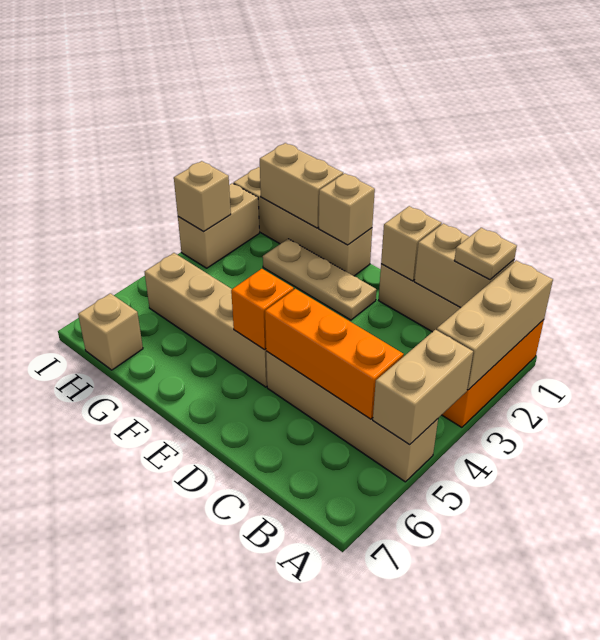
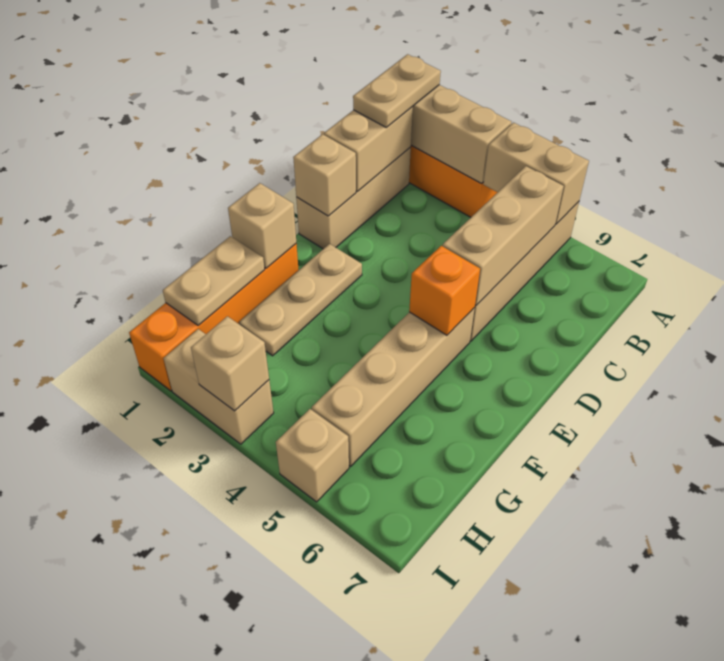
tan plate B1 level 3 -> tan plate A1:B1 level 3
orange brick B5:D5 level 2 -> tan brick B5:D5 level 2
tan brick F1:I1 level 1 -> orange brick F1:I1 level 1
tan brick G1:H1 level 2 -> tan plate G1:H1 level 2
tan brick H7 level 1 -> tan brick I5 level 1

